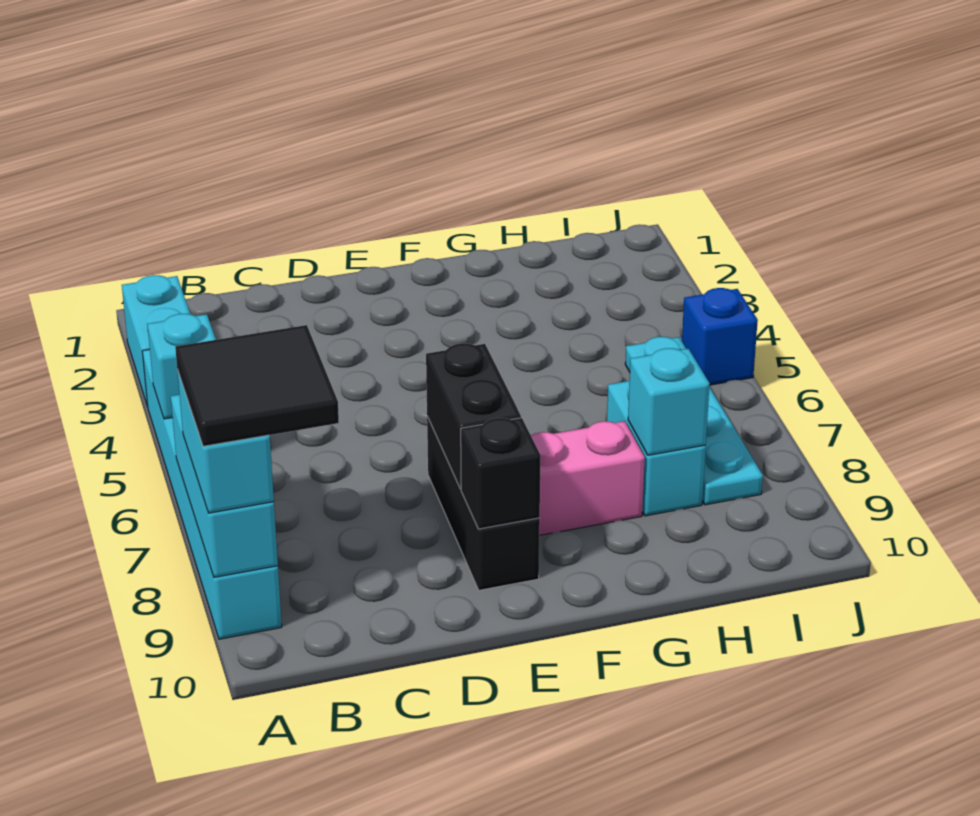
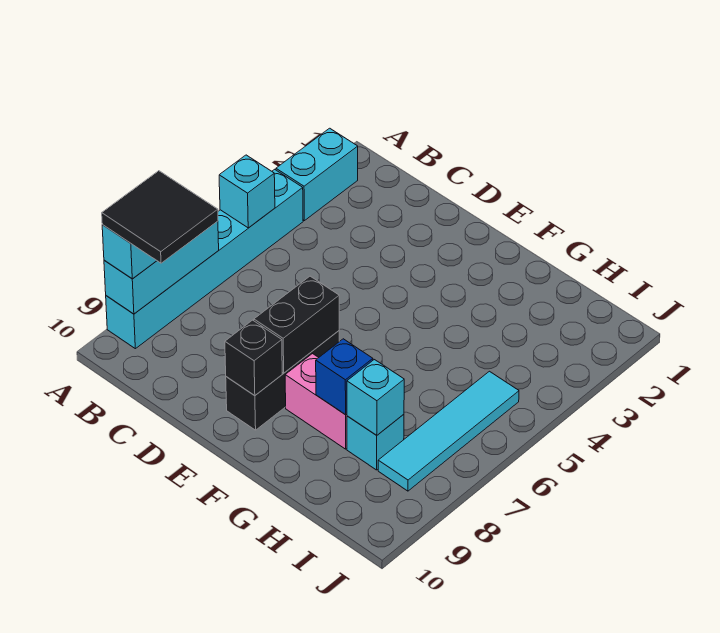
cyan brick H7:H8 level 1 -> cyan brick H8 level 1
cyan plate I5:I8 level 1 -> cyan tile I5:I8 level 1
blue brick J5 level 1 -> blue brick G8 level 2

